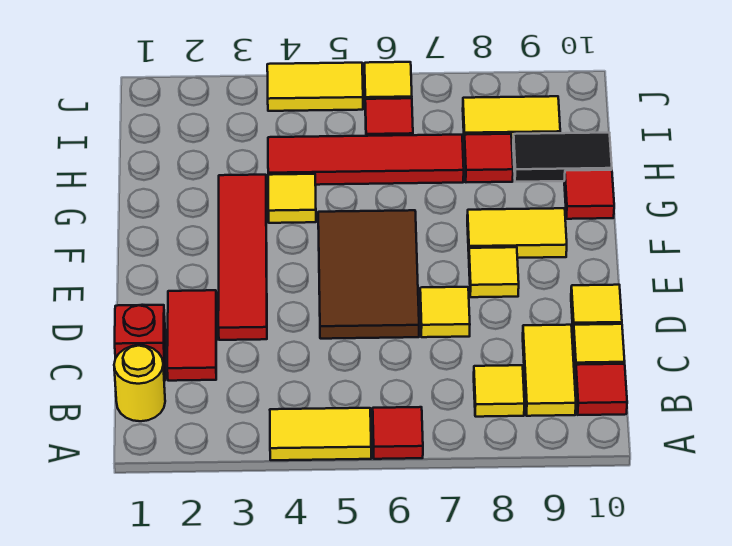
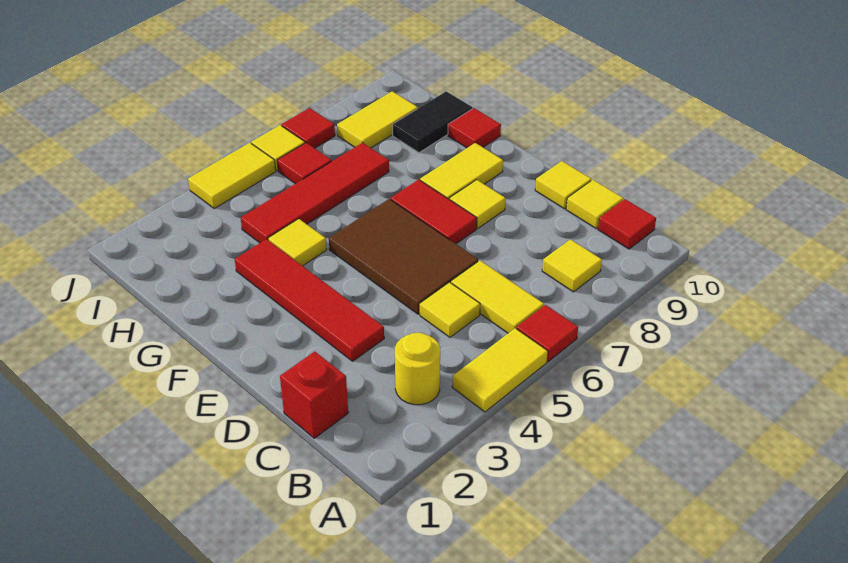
yellow round brick B1 level 1 -> yellow round brick B3 level 1
yellow tile B9:C9 level 1 -> yellow tile B6:C6 level 1
red tile C2:D2 level 1 -> red tile E7:F7 level 1
yellow tile D7 level 1 -> yellow tile C5 level 1
red tile H8 level 1 -> red tile J7 level 1

